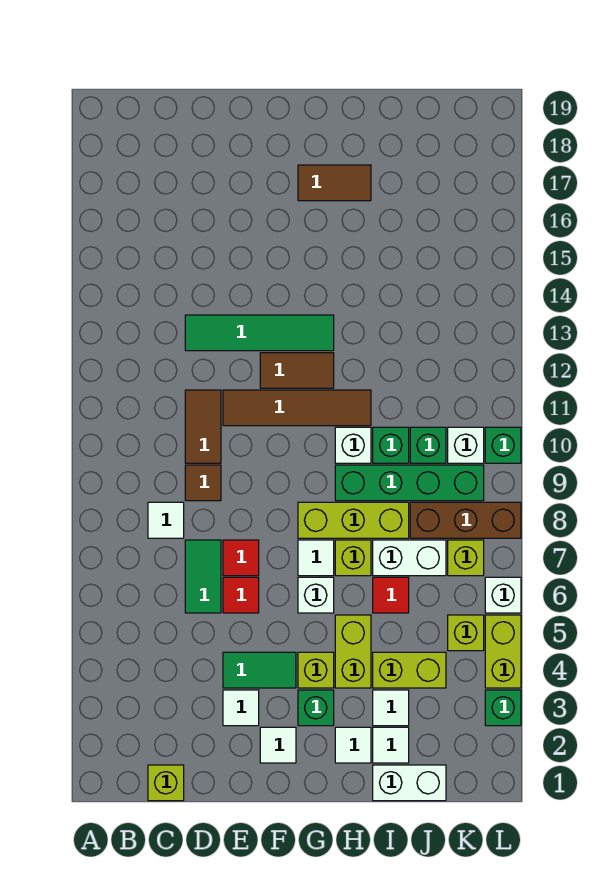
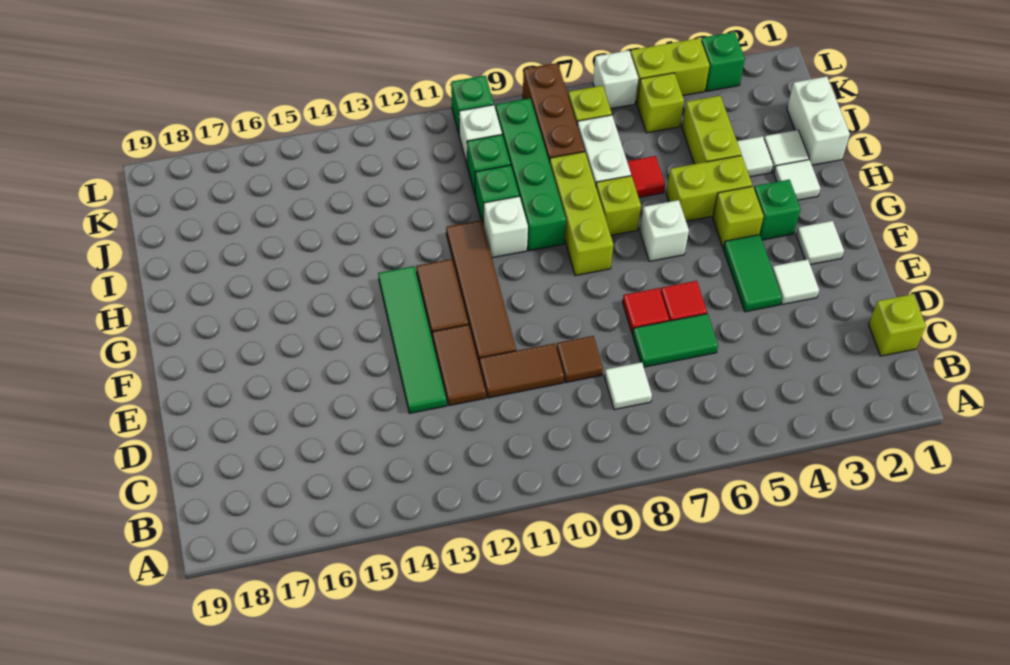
white tile G7 level 1 -> none
brown tile G17:H17 level 1 -> brown tile D12:E12 level 1

